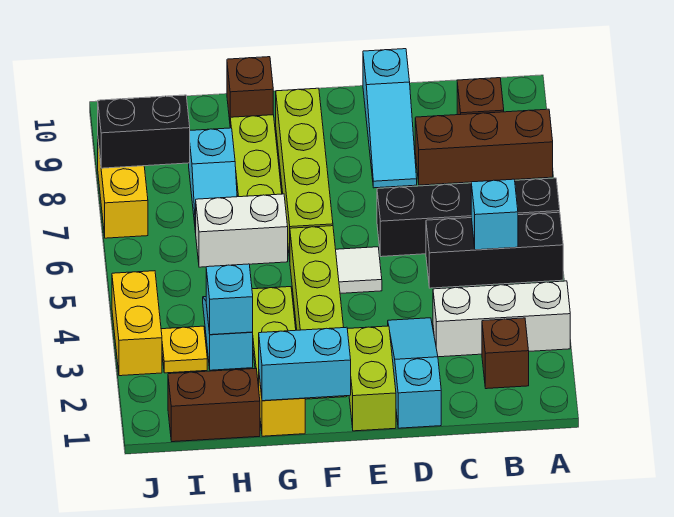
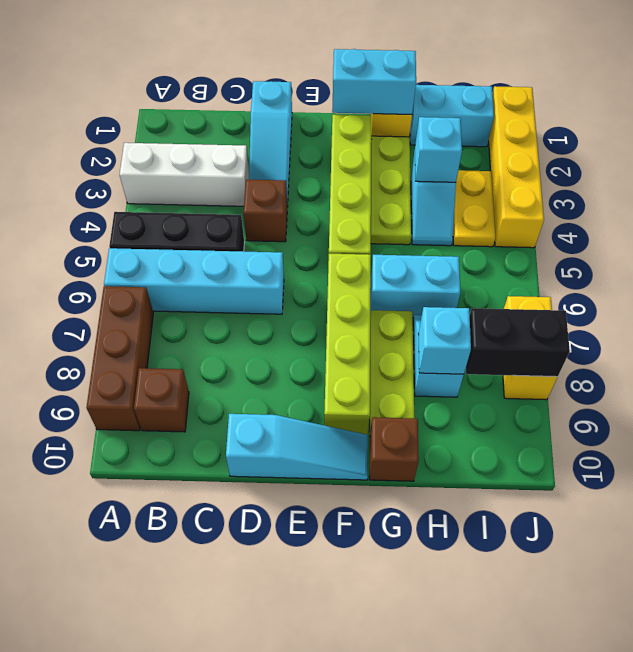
black brick A6:D6 level 1 -> cyan brick A6:D6 level 1
brown brick A8:C8 level 1 -> brown brick A7:A9 level 1
brown brick B2 level 1 -> brown brick D4 level 1
cyan brick B5 level 2 -> cyan brick H8 level 2
cyan slope D8:D10 level 1 top 10 -> cyan slope D10:F10 level 1 top D
lime brick E1:E2 level 1 -> none
white tile E5 level 1 -> none
white brick G6:H6 level 1 -> cyan brick G6:H6 level 1
brown brick H1:I1 level 1 -> cyan brick H1:I1 level 1
yellow plate I3 level 1 -> yellow plate I3:I4 level 1
yellow brick J3:J4 level 1 -> yellow brick J1:J4 level 1

